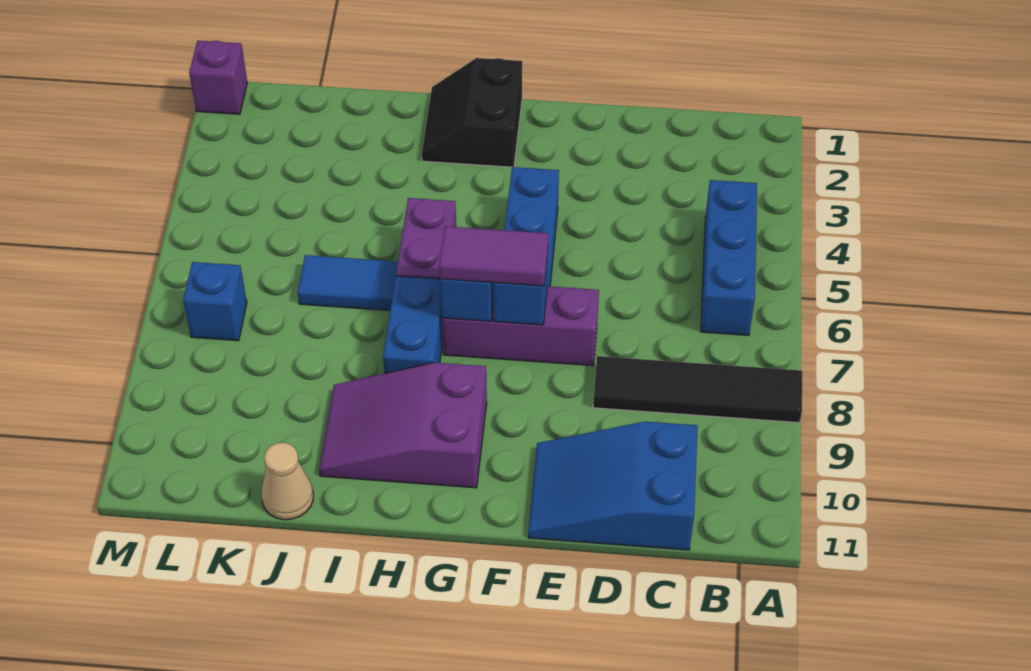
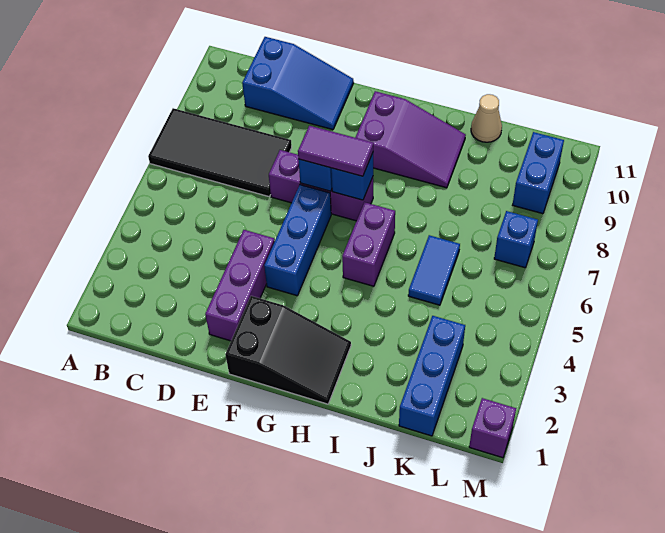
black tile A8:D8 level 1 -> black tile A7:D8 level 1
blue brick B4:B6 level 1 -> blue brick K1:K3 level 1
none -> purple brick E2:E4 level 1
black slope G1:H2 level 1 top G -> black slope F1:H2 level 1 top F
blue brick H7:H8 level 1 -> blue brick L9:L10 level 1
blue tile I6:J6 level 1 -> blue tile J5:J6 level 1

